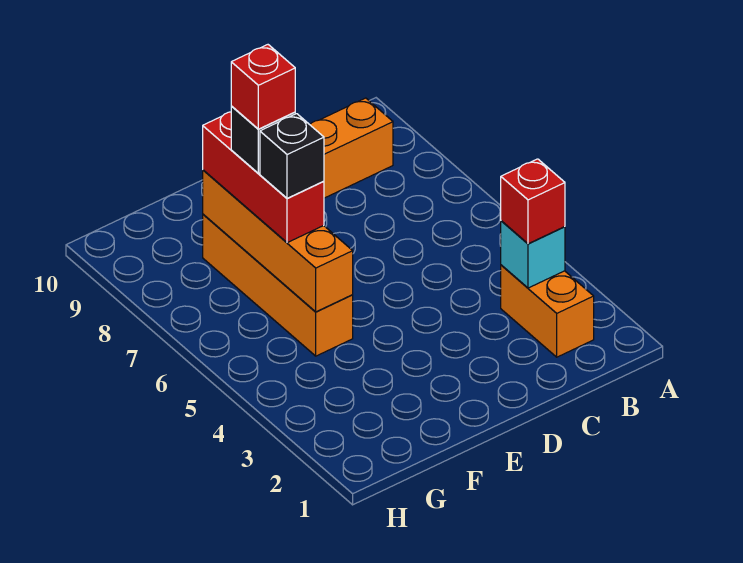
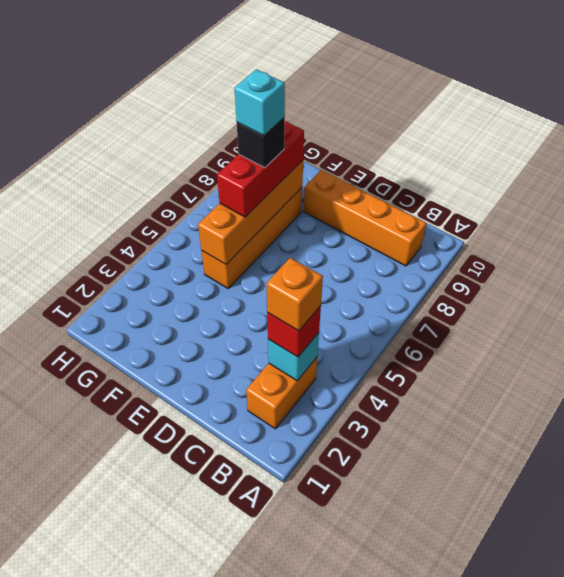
none -> orange brick B3 level 4
black brick F6 level 4 -> none
red brick F7 level 5 -> cyan brick F7 level 5

